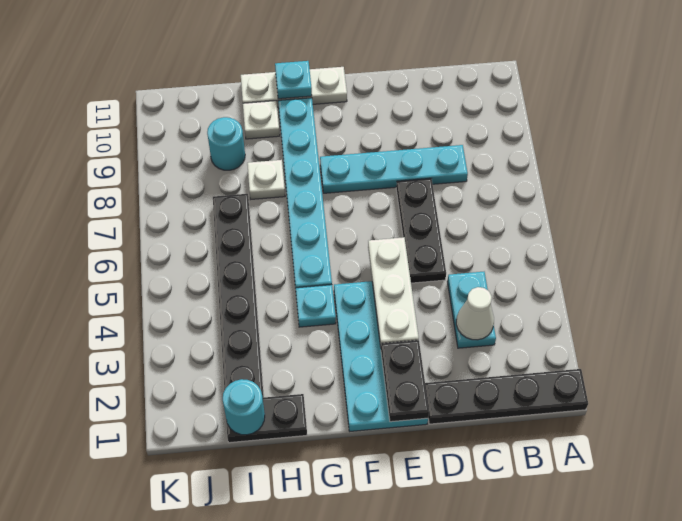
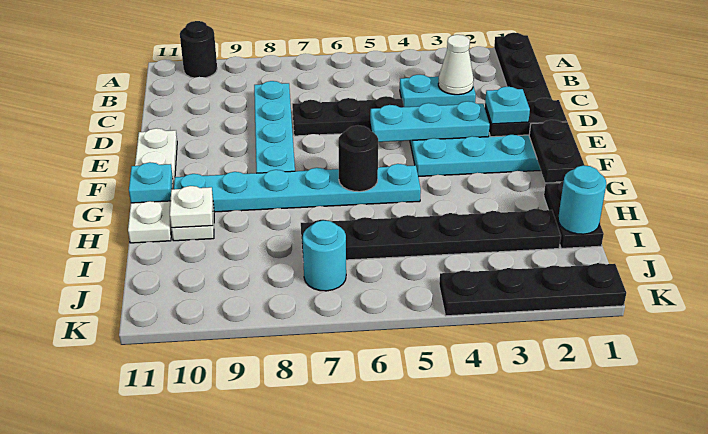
none -> black round brick A10 level 1
white plate E3:E5 level 2 -> cyan plate E3:E5 level 2
none -> black plate F1:G1 level 2
white plate F11:H11 level 1 -> white plate E11:H11 level 1
cyan plate G4 level 1 -> cyan plate E2 level 3
none -> black round brick G6 level 2
white plate H8 level 1 -> white plate H10 level 2
cyan round brick I9 level 1 -> cyan round brick J7 level 1
none -> black plate K1:K4 level 1

